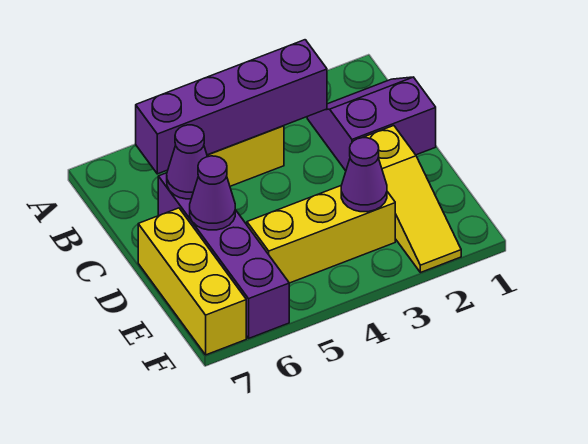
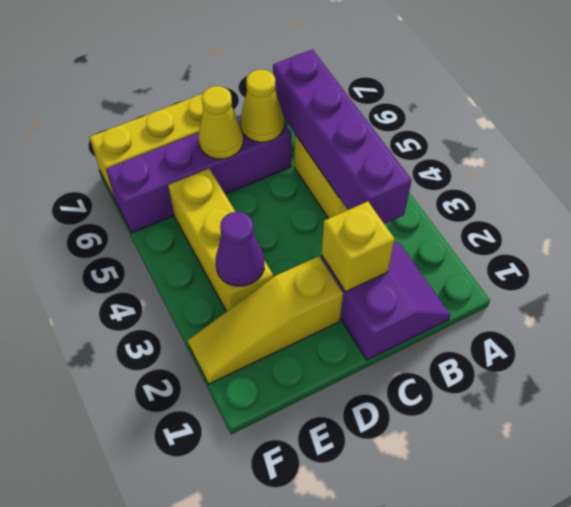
none -> yellow brick C2 level 2
purple cone C6 level 2 -> yellow cone C6 level 2
purple cone D6 level 2 -> yellow cone D6 level 2

